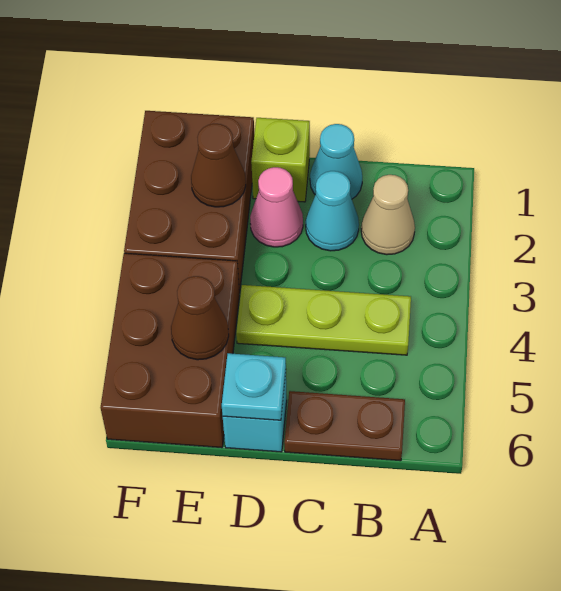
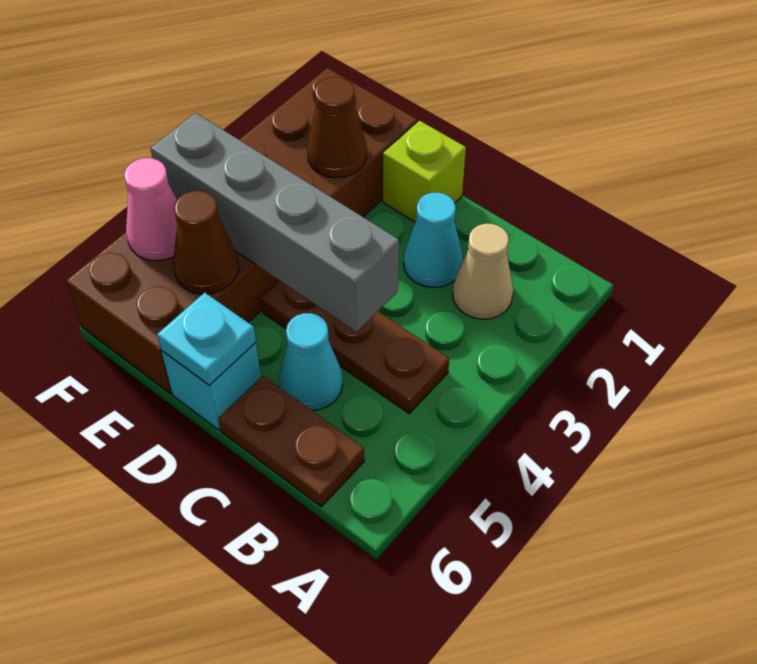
lime plate B4:D4 level 1 -> brown plate B4:D4 level 1
cyan cone C1 level 1 -> cyan cone C5 level 1
none -> grey brick C4:F4 level 2
pink cone D2 level 1 -> pink cone F5 level 2

